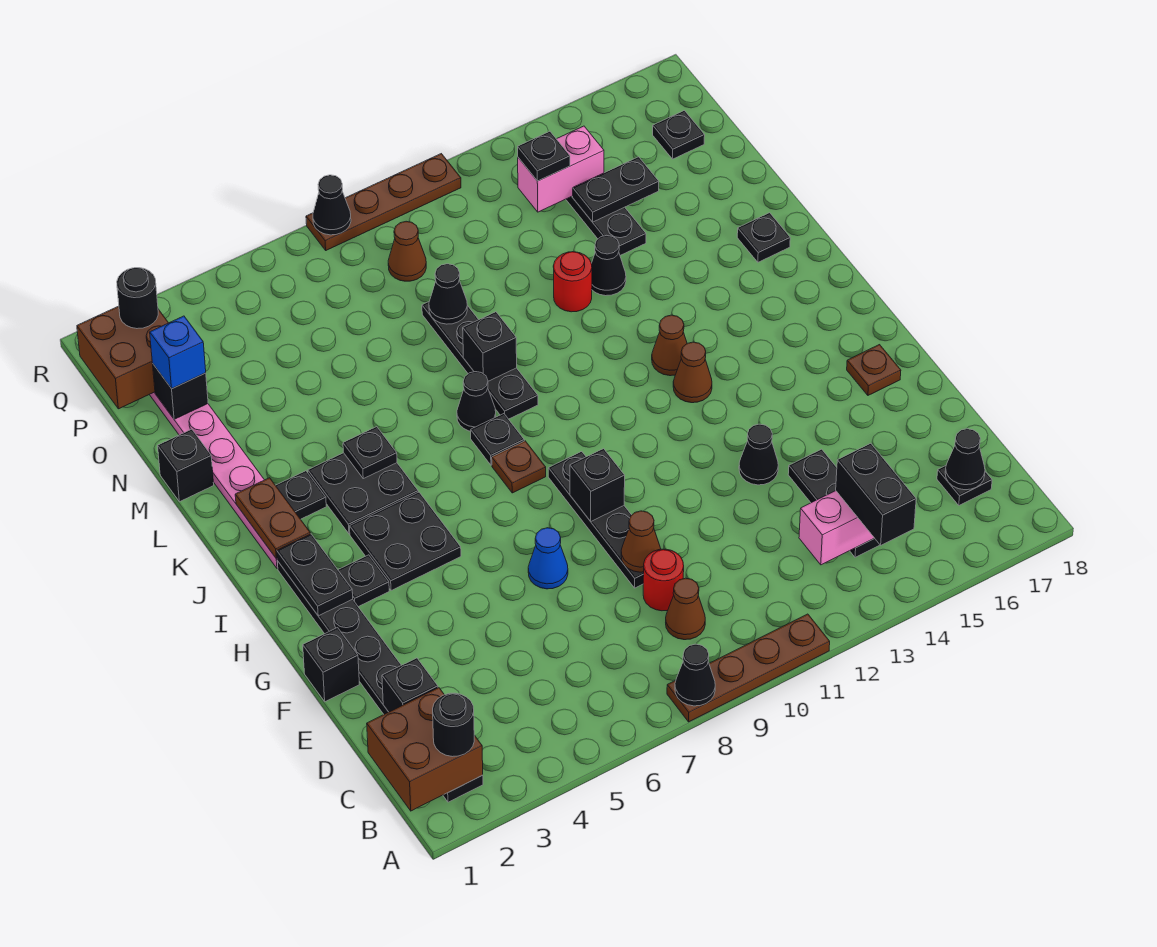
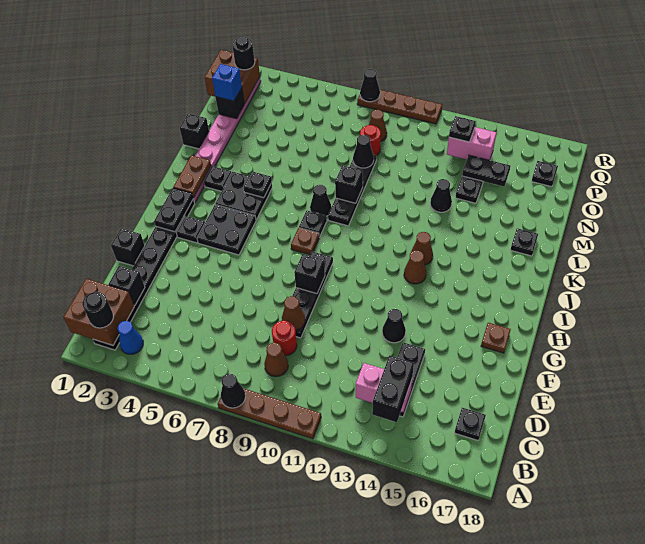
black cone C17 level 2 -> none
blue cone F7 level 1 -> blue cone B3 level 1
red round brick M12 level 1 -> red round brick O9 level 1

